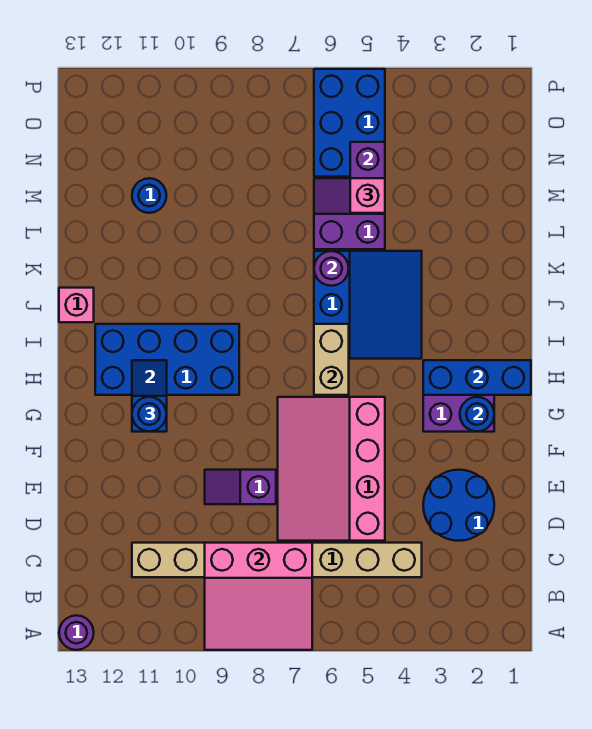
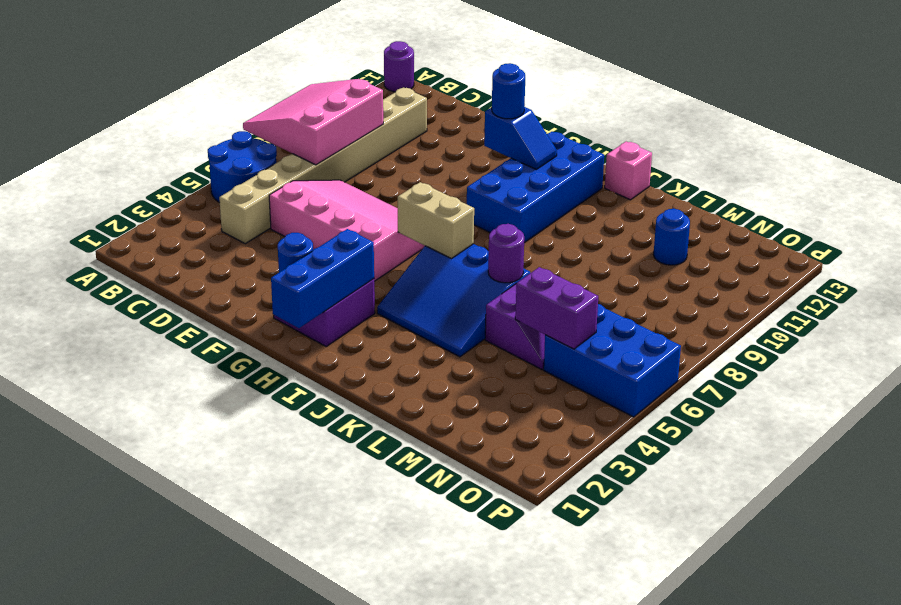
blue round brick D2:E3 level 1 -> blue round brick A5:B6 level 1
purple slope E8:E9 level 1 top 8 -> none
pink brick M5 level 3 -> none

